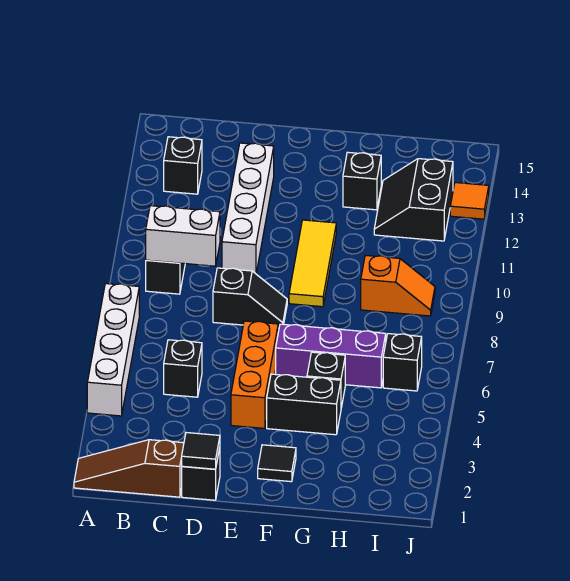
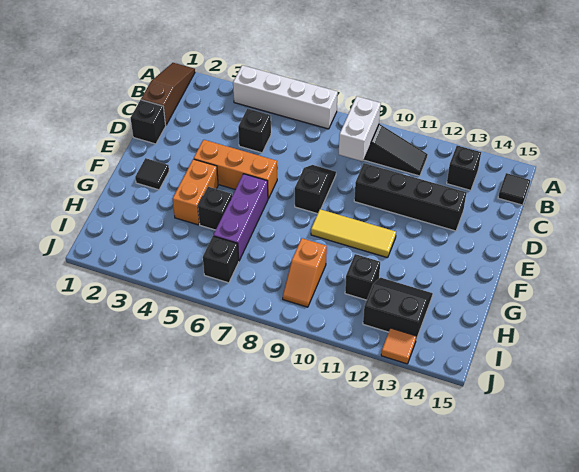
black tile D1 level 2 -> black tile B15 level 1
black slope D8:E8 level 1 top D -> black slope D8:E8 level 1 top E
white brick D10:D13 level 1 -> black brick D10:D13 level 1
black brick F4:G4 level 1 -> orange brick F4:G4 level 1
black brick G13 level 1 -> black brick H11 level 1

